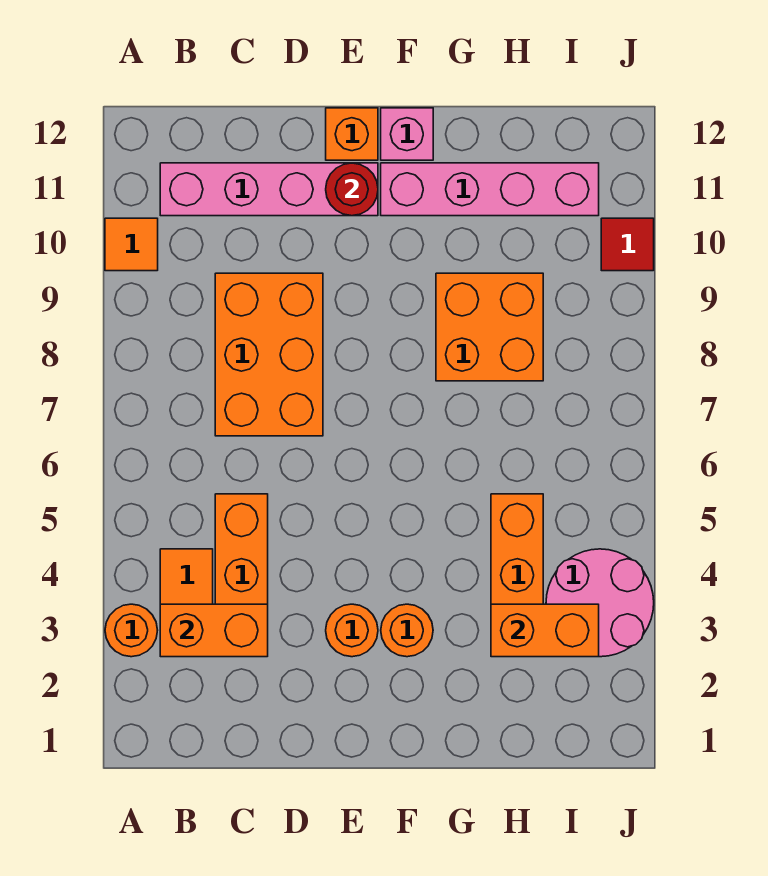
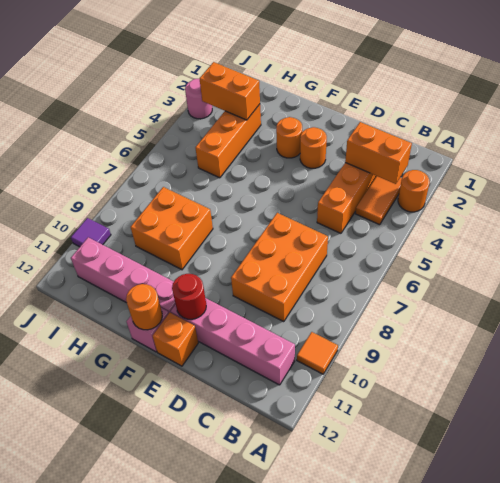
none -> orange round brick F12 level 2
pink round brick I3:J4 level 1 -> pink round brick J3 level 1
red tile J10 level 1 -> purple tile J10 level 1

